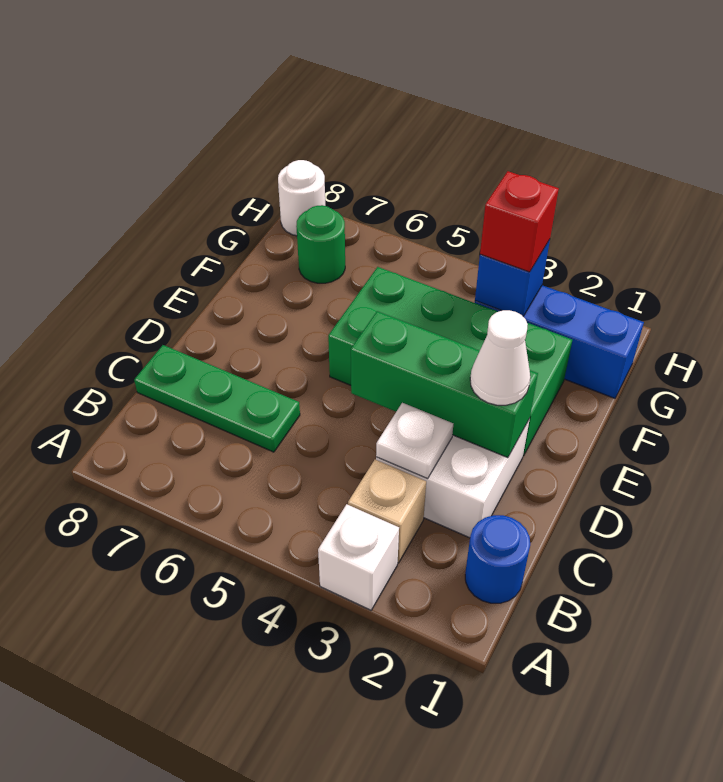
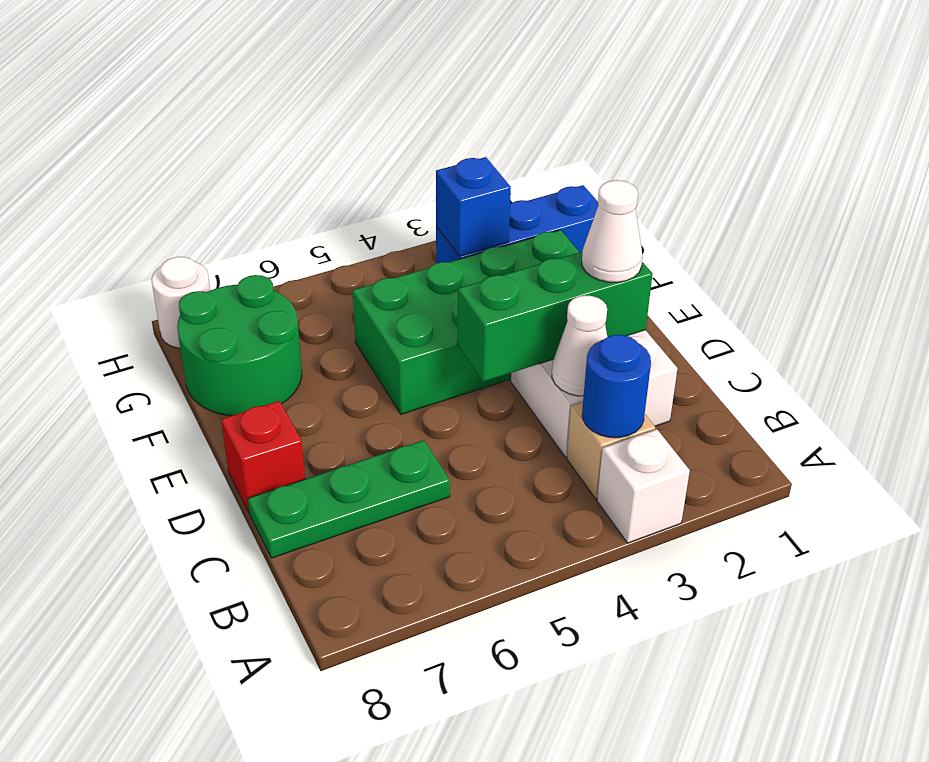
blue round brick B1 level 1 -> blue round brick B3 level 2
white plate C3 level 2 -> white cone C3 level 2
red brick G3 level 3 -> red brick D8 level 1
green round brick G7 level 1 -> green round brick F7:G8 level 1

